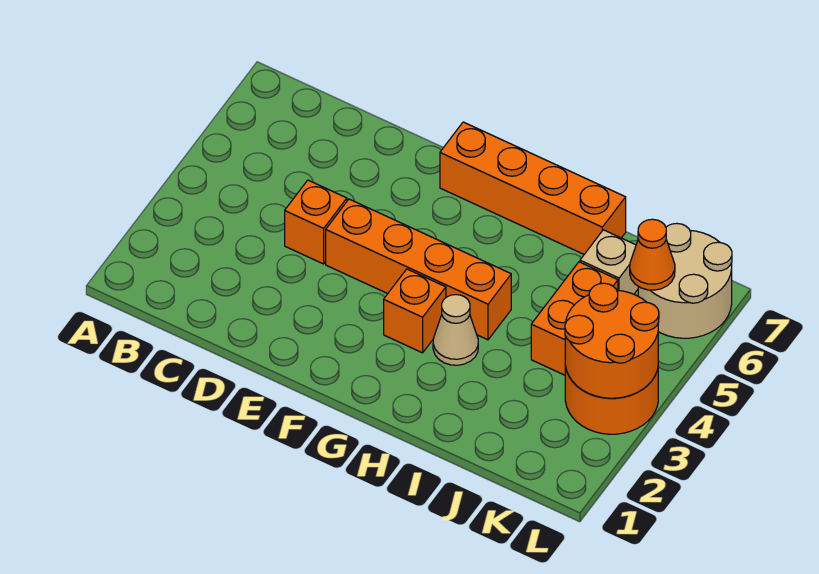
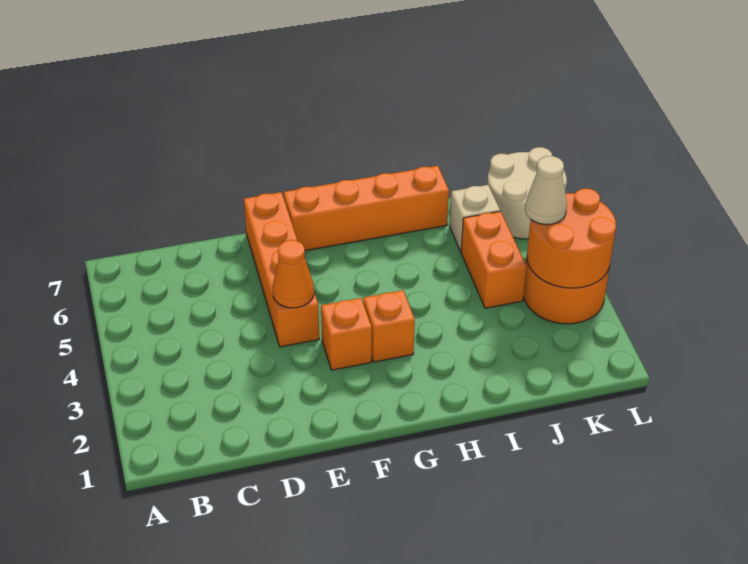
orange brick D4 level 1 -> orange brick F3 level 1
orange brick E4:H4 level 1 -> orange brick E4:E7 level 1
tan cone H3 level 1 -> tan cone K4 level 3
orange cone K6 level 2 -> orange cone E4 level 2

